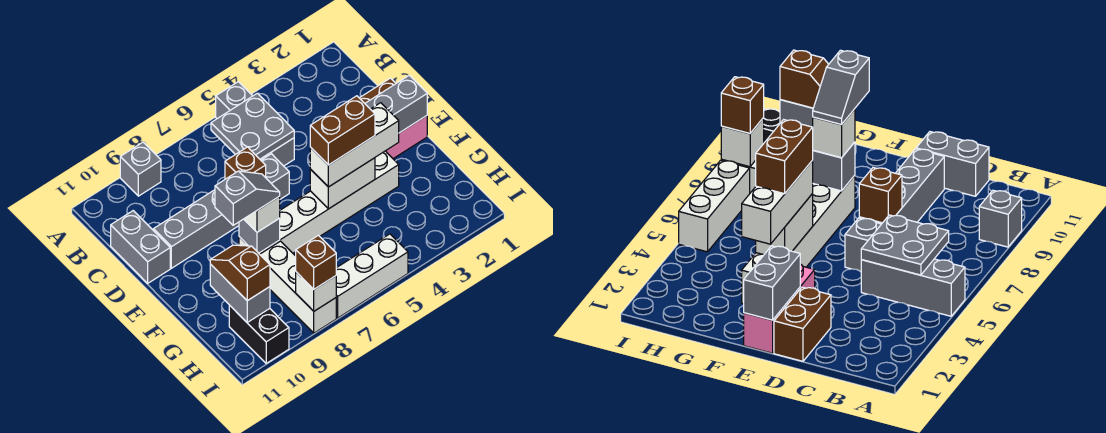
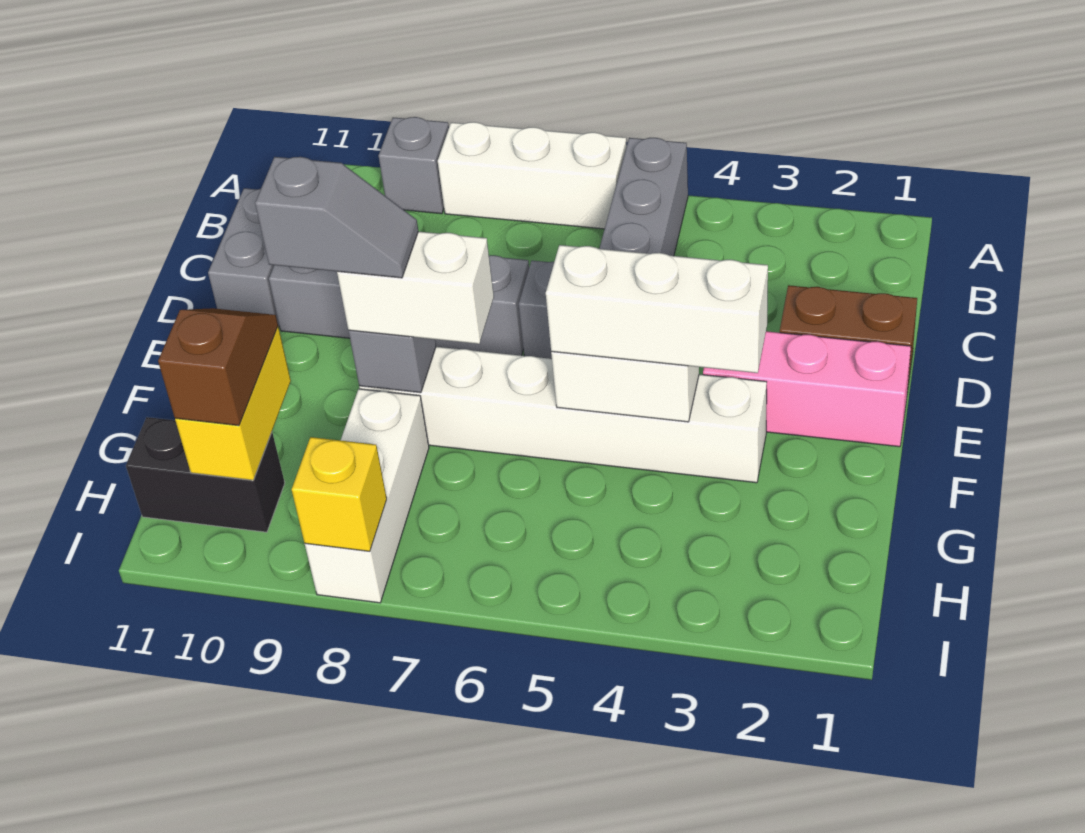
grey plate B5:C6 level 2 -> none
brown brick D7 level 2 -> none
grey brick E1:E2 level 2 -> none
brown brick F4:F5 level 4 -> none
white brick F8 level 3 -> white brick F7:F8 level 3
grey brick G10:H10 level 2 -> yellow brick G10:H10 level 2
black brick H10:I10 level 1 -> black brick H10:H11 level 1
white brick I5:I7 level 1 -> white brick A6:A8 level 1
white brick I8 level 2 -> yellow brick I8 level 2
brown brick I8 level 3 -> none

